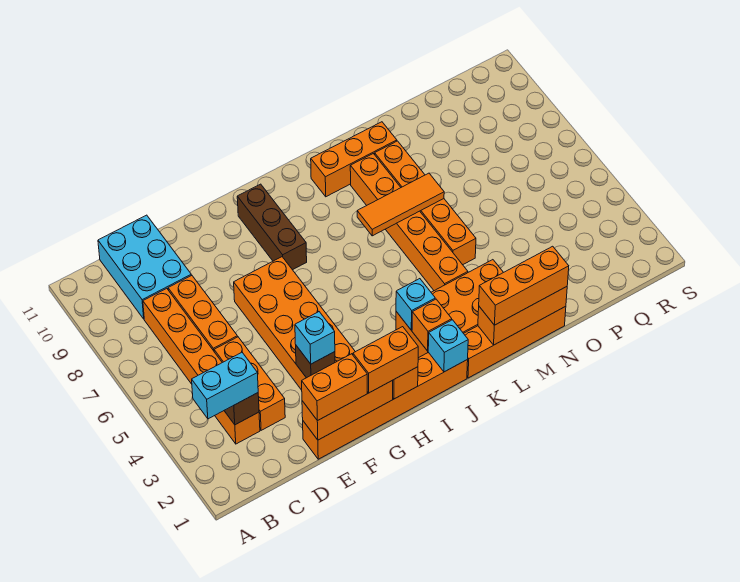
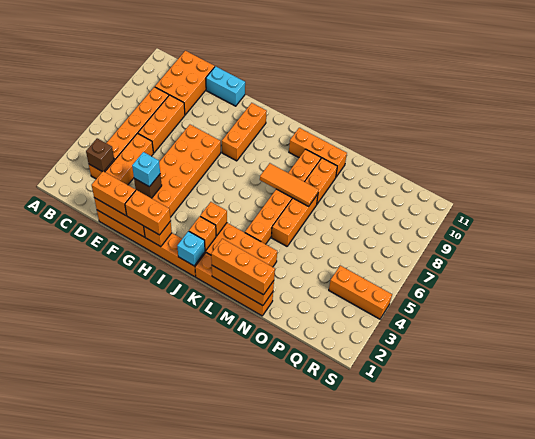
cyan brick B3:C3 level 3 -> cyan brick E11:F11 level 1
cyan brick C9:D11 level 1 -> orange brick C9:D11 level 1
brown brick H8:H10 level 1 -> orange brick H8:H10 level 1
cyan brick J3 level 2 -> orange brick J3 level 2
none -> orange brick Q4:S4 level 1

